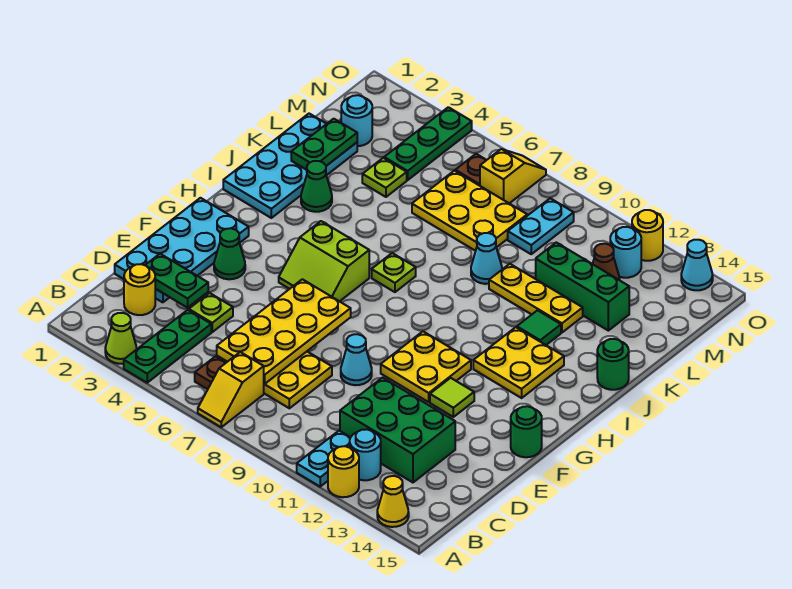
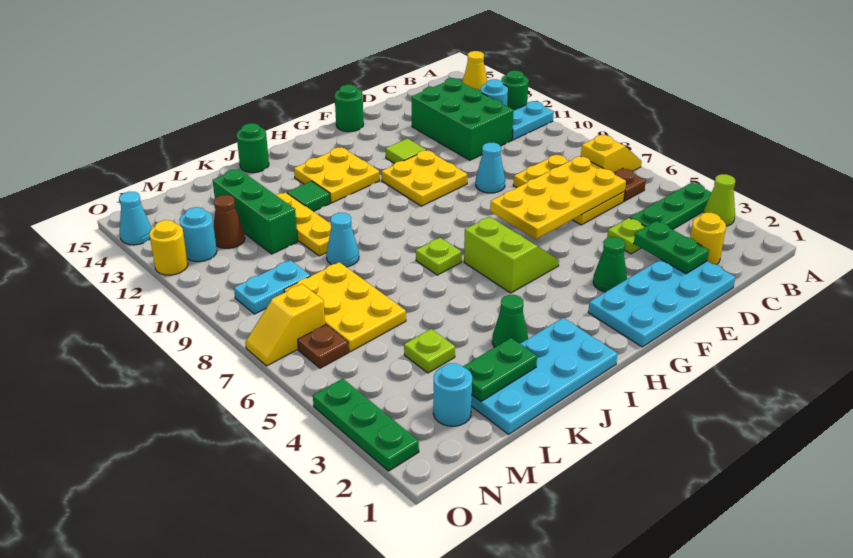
yellow round brick A12 level 1 -> green round brick A12 level 1
green plate M4:O4 level 1 -> green plate O2:O4 level 1

